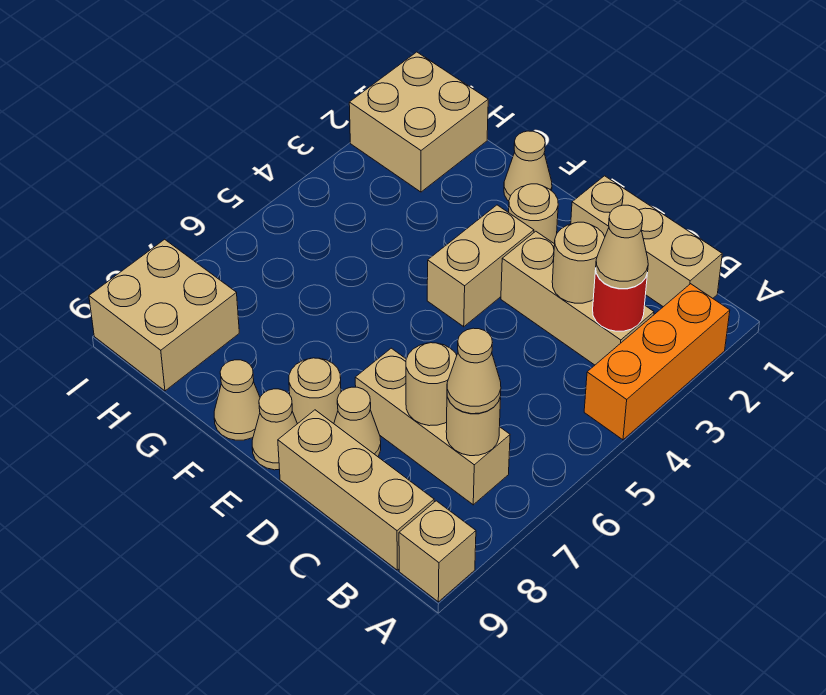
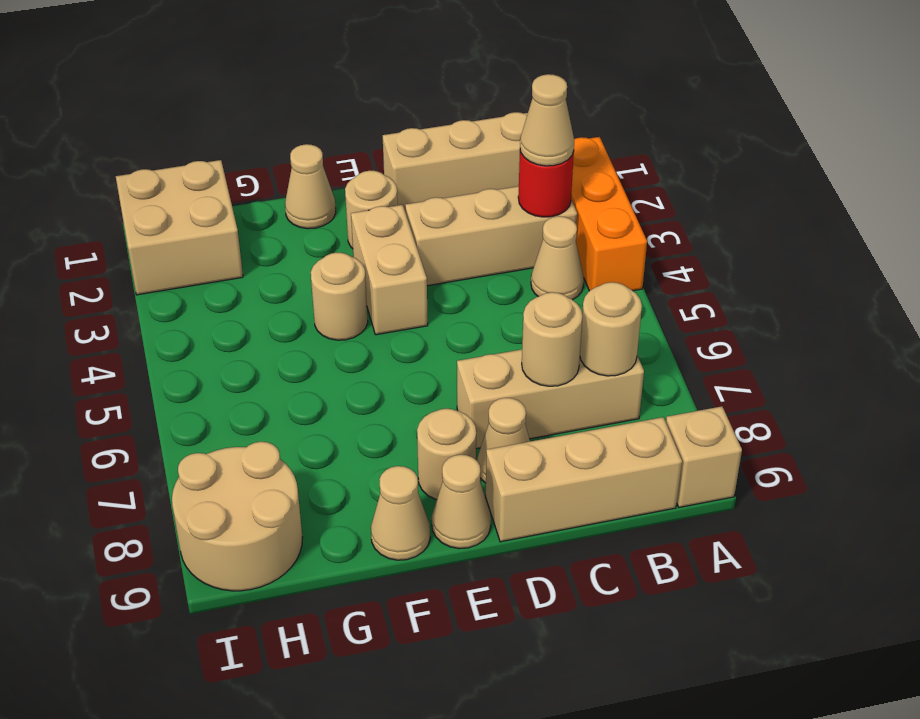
tan cone B7 level 3 -> tan cone B4 level 1
tan round brick C3 level 2 -> tan round brick F4 level 1
tan brick H8:I9 level 1 -> tan round brick H8:I9 level 1

